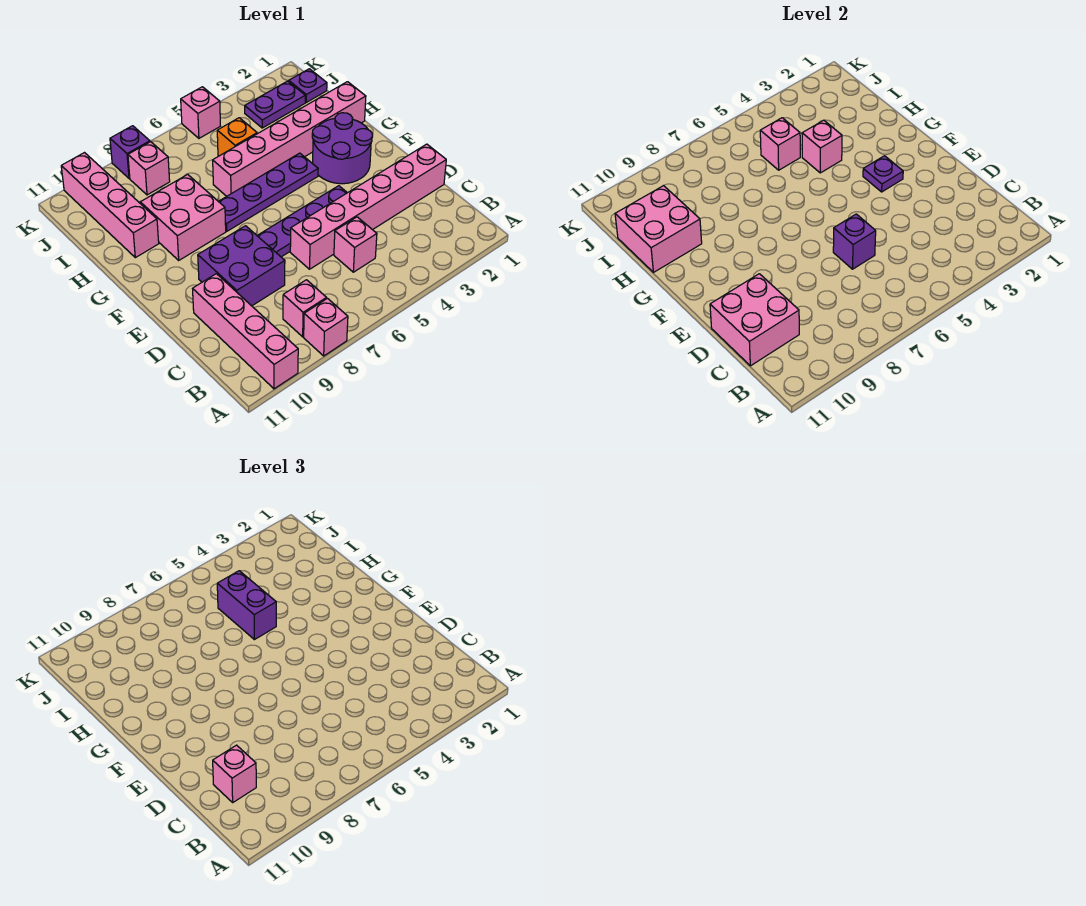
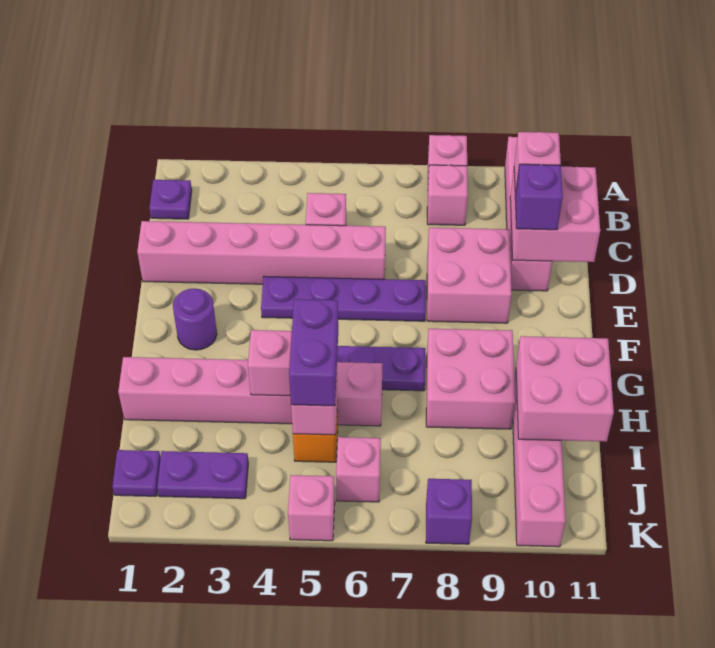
purple brick D6 level 2 -> purple brick D10 level 3
purple brick D8:E9 level 1 -> pink brick D8:E9 level 1
purple round brick F2:G3 level 1 -> purple round brick F2 level 1
purple plate F3 level 2 -> purple plate B1 level 1
pink brick J8 level 1 -> pink brick J6 level 1

